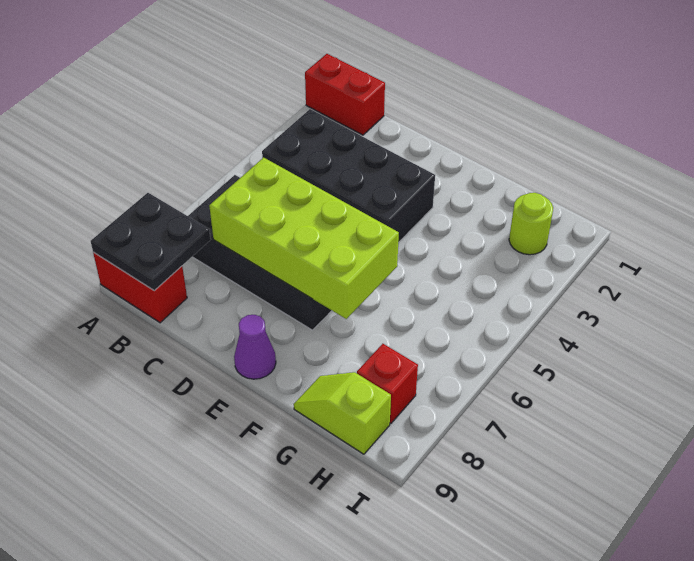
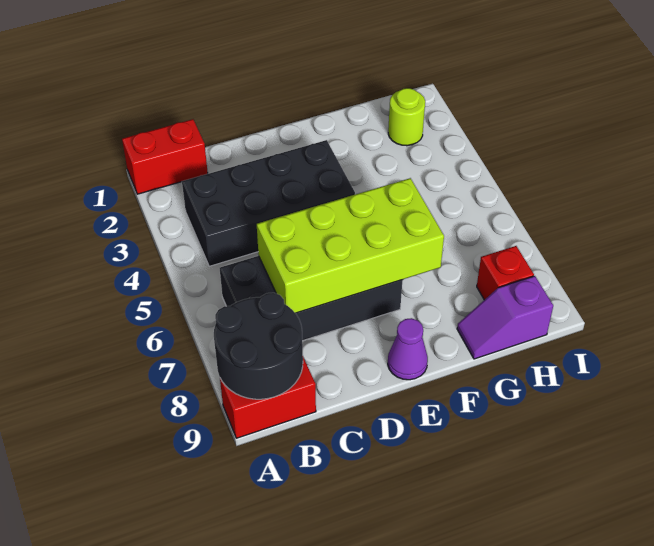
black plate A8:B9 level 2 -> black round brick A8:B9 level 2
lime slope G9:H9 level 1 top H -> purple slope G9:H9 level 1 top H

